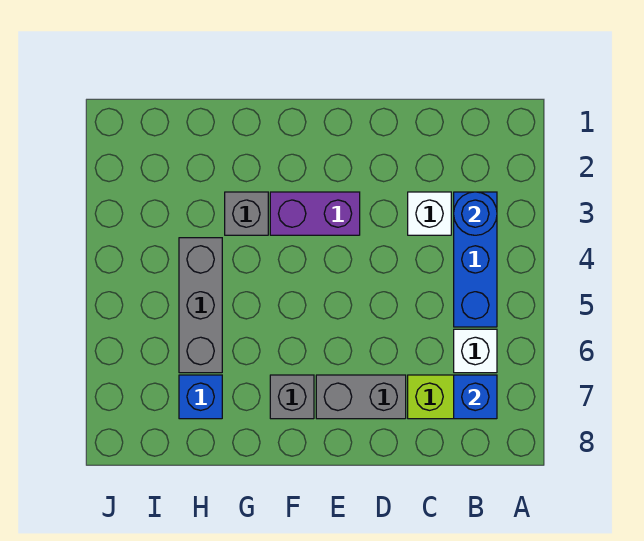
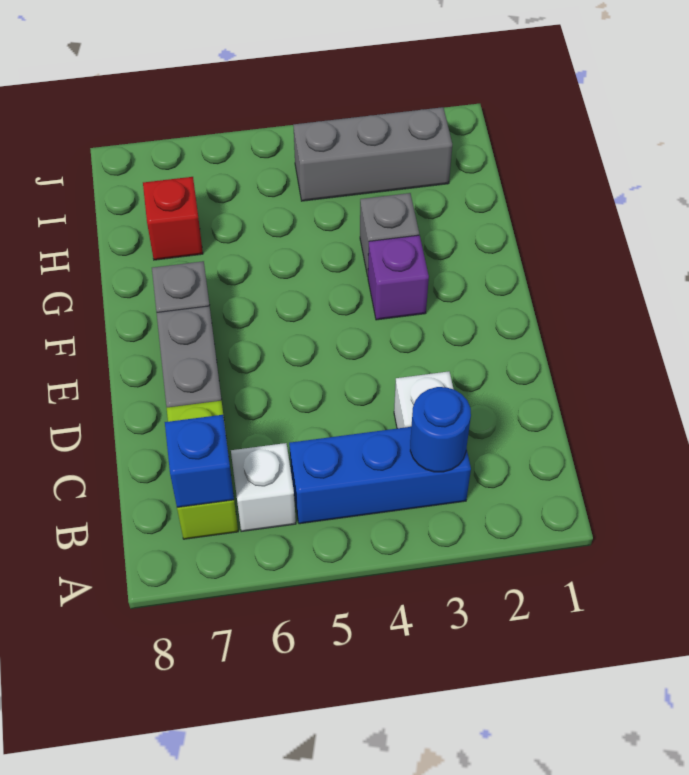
purple brick E3:F3 level 1 -> purple brick F3 level 1
grey brick H4:H6 level 1 -> grey brick I2:I4 level 1
blue brick H7 level 1 -> red brick H7 level 1

